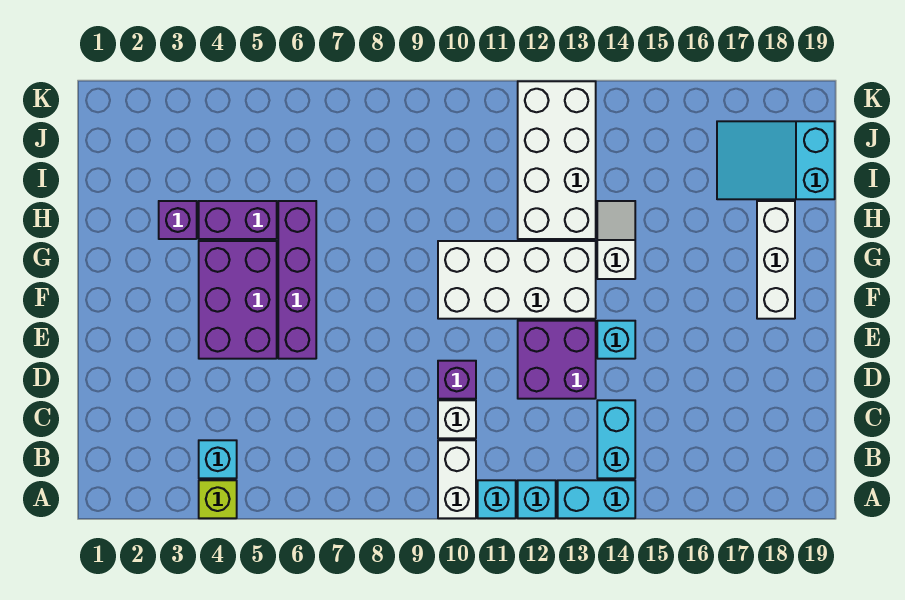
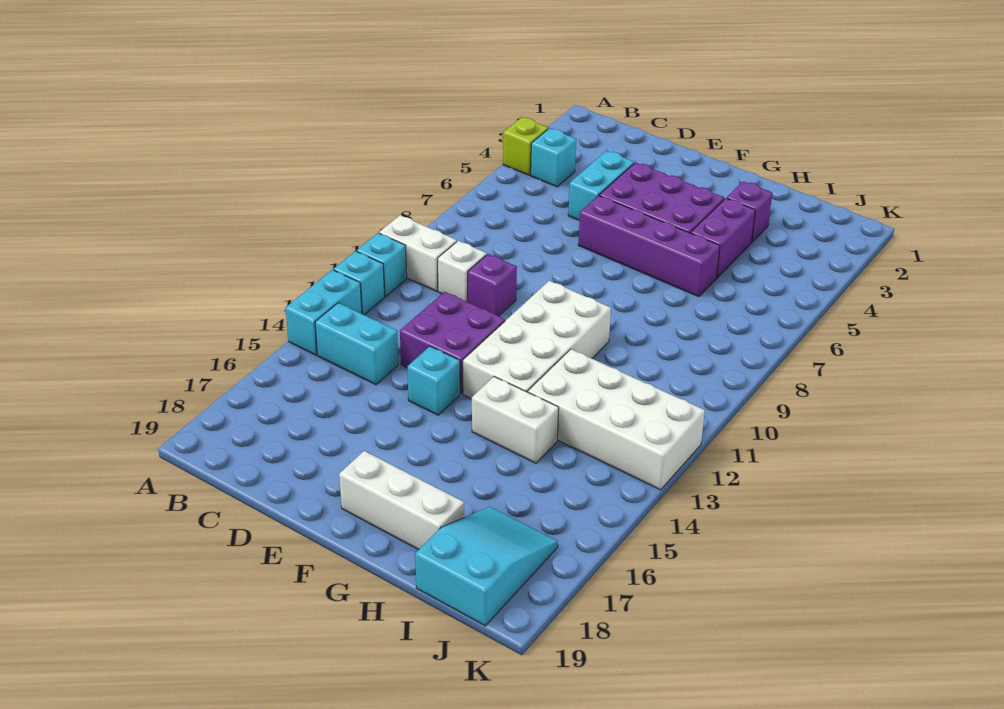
none -> cyan brick D4:D5 level 1
white slope G14:H14 level 1 top G -> white brick G14:H14 level 1

